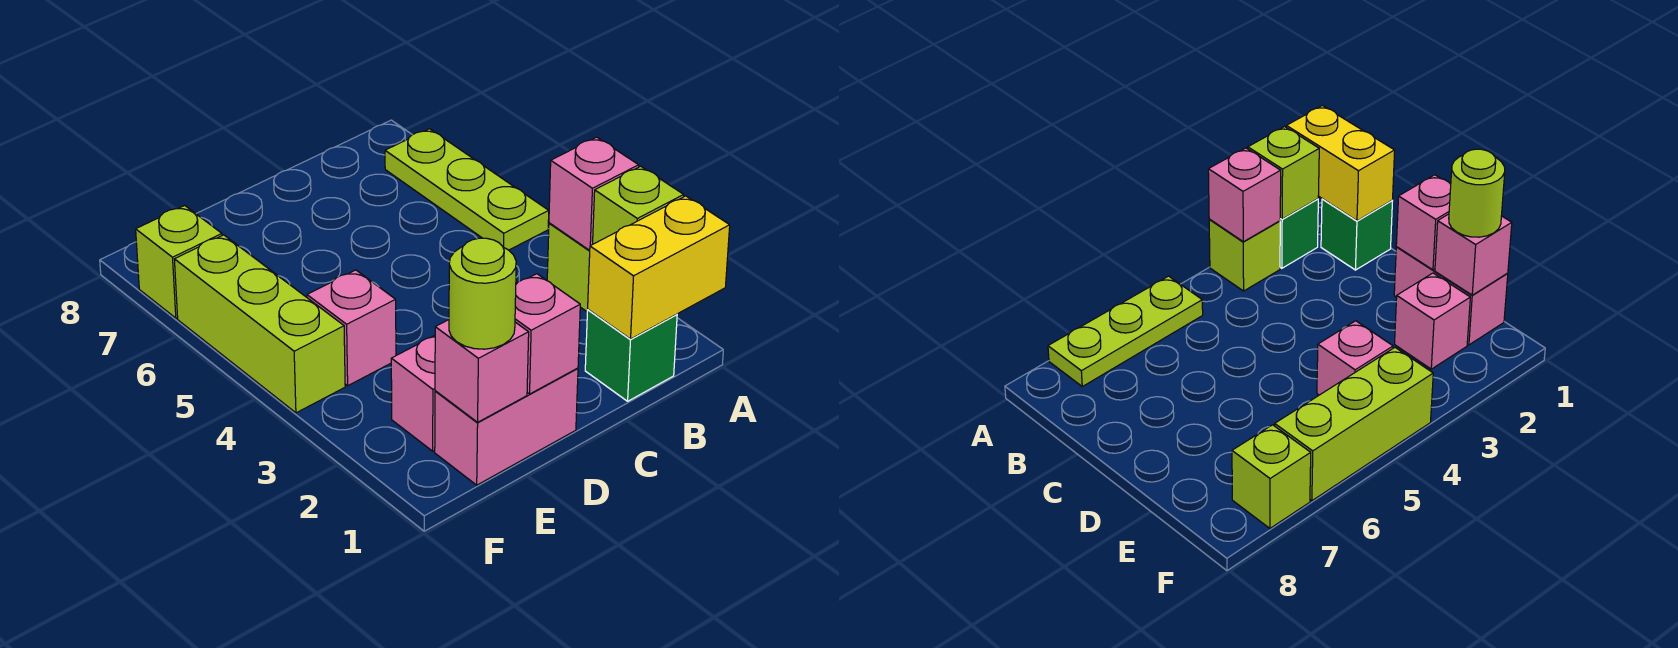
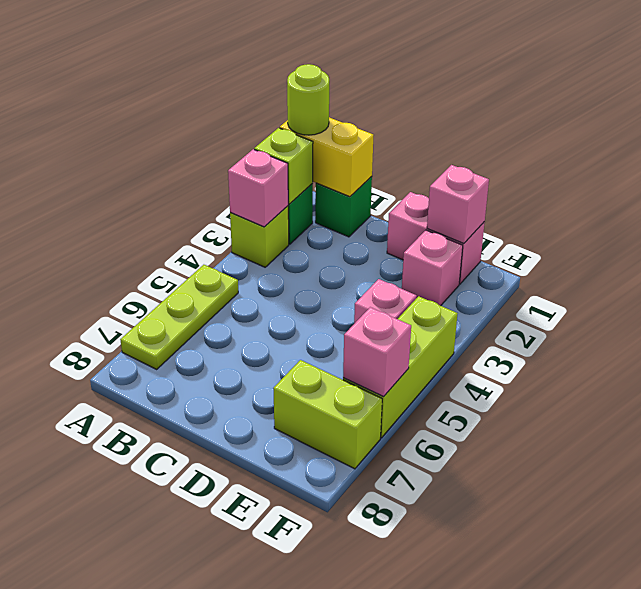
pink brick D1 level 2 -> pink brick F6 level 2
lime round brick E1 level 3 -> lime round brick A1 level 3
lime brick F7 level 1 -> lime brick E7:F7 level 1

